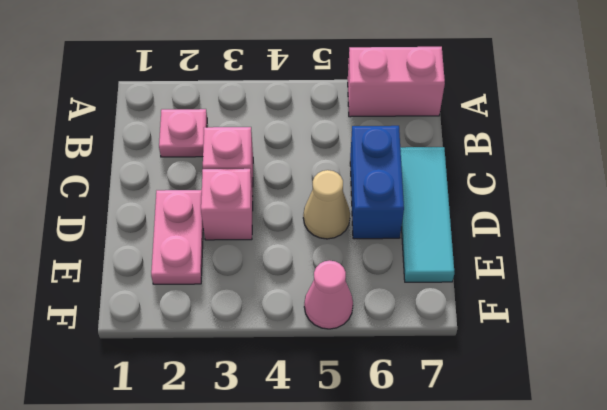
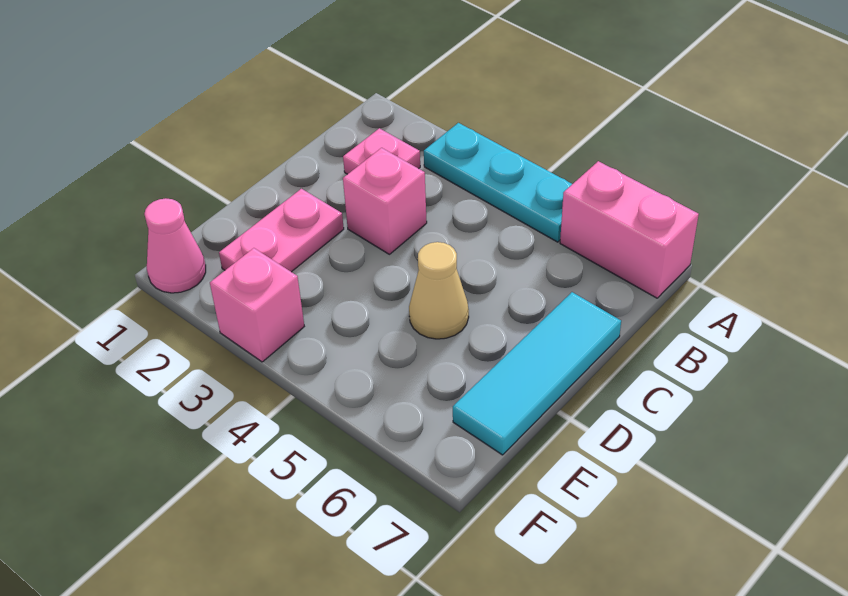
none -> cyan plate A3:A5 level 1
blue brick C6:D6 level 1 -> none
pink brick D3 level 1 -> pink brick F3 level 1
pink cone F5 level 1 -> pink cone F1 level 1

